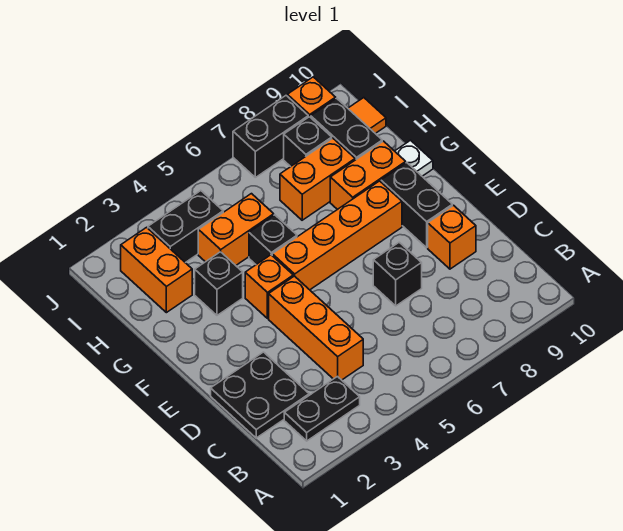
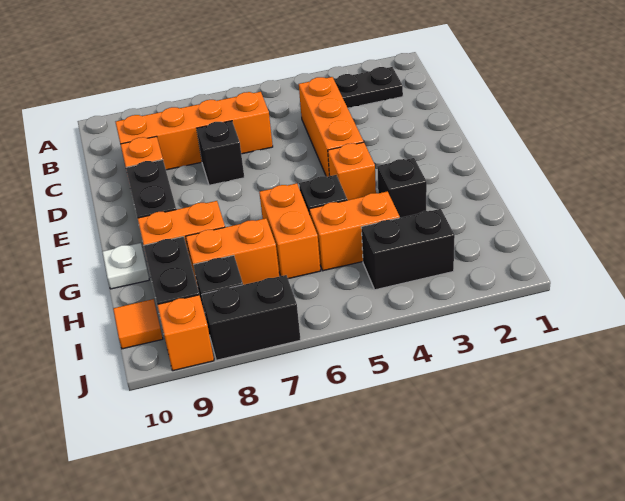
black plate C1:D2 level 1 -> none
orange brick F5:F8 level 1 -> orange brick C6:C9 level 1
orange brick H2:I2 level 1 -> orange brick G6:H6 level 1

